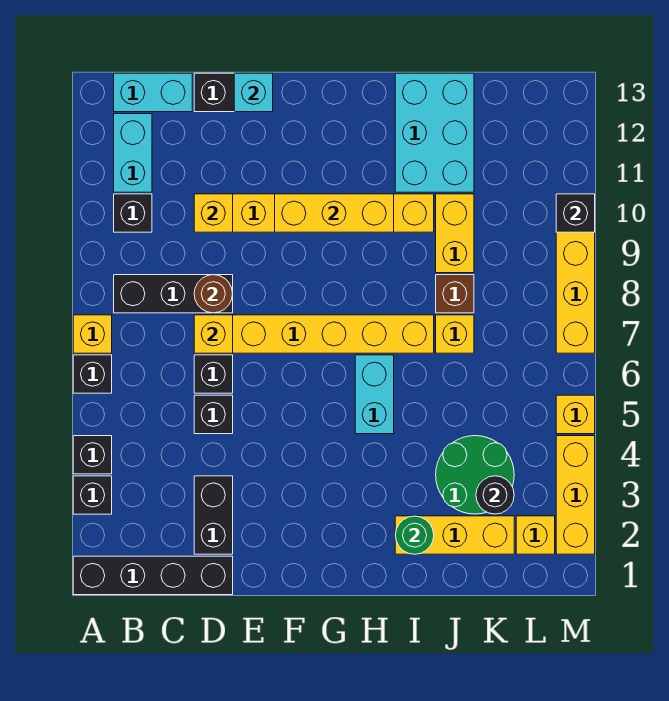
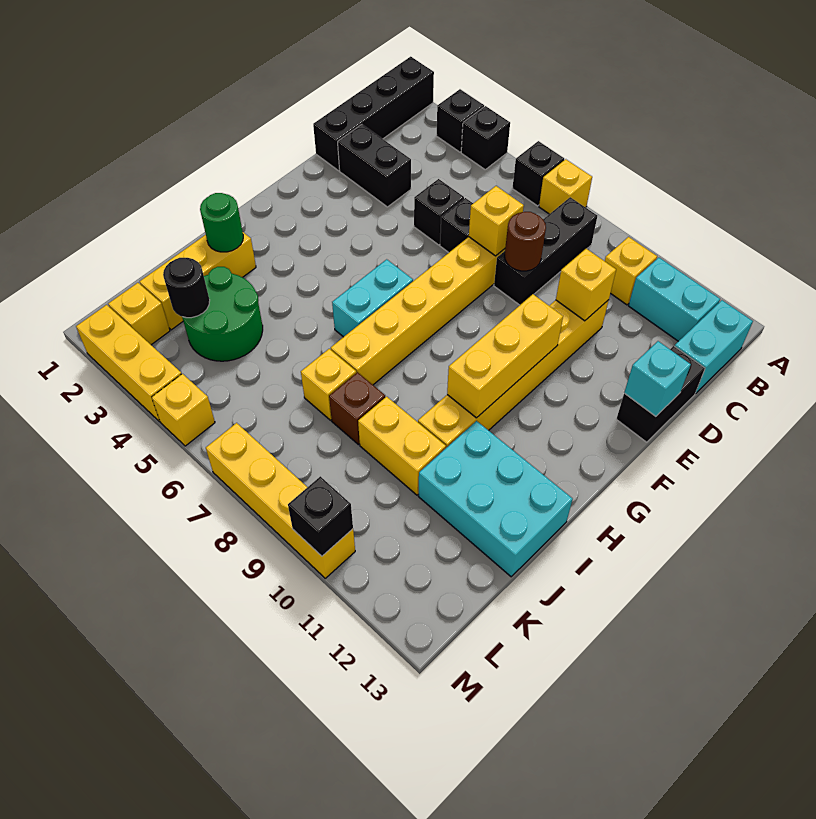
black brick B10 level 1 -> yellow brick B10 level 1
cyan brick H5:H6 level 1 -> cyan brick G6:H6 level 1

